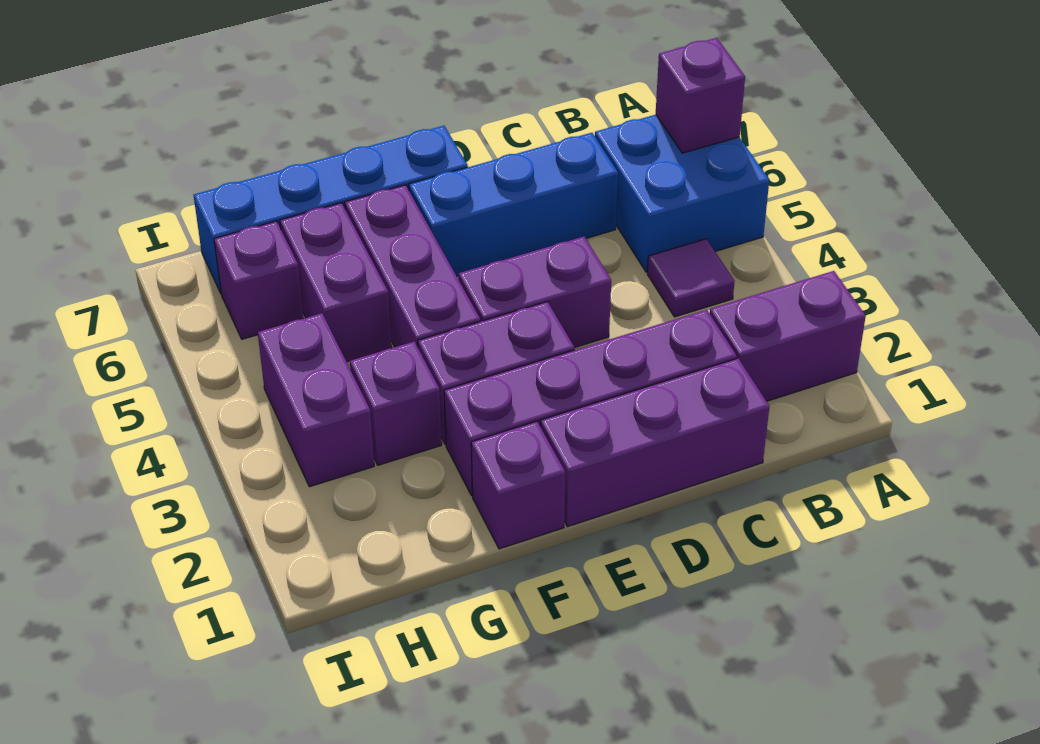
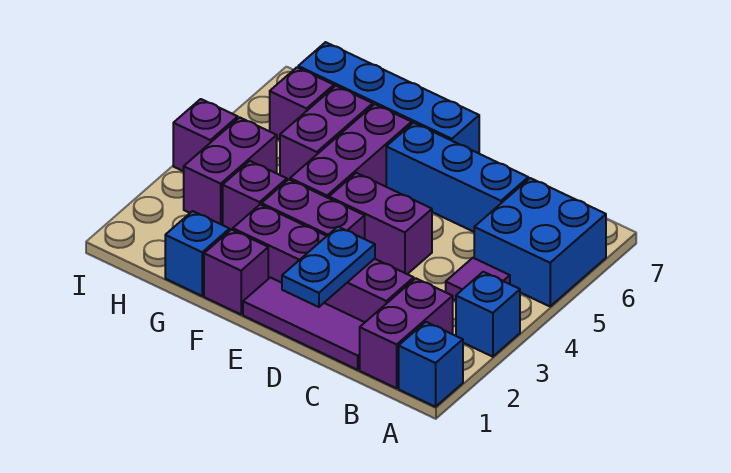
none -> blue brick A1 level 1
purple brick A2:B2 level 1 -> purple brick B1:B2 level 1
none -> blue brick A3 level 1
purple brick A6 level 2 -> purple brick I4 level 1
purple brick C1:E1 level 1 -> purple tile C1:E1 level 1
none -> blue plate D1:D2 level 2
none -> blue brick G1 level 1

